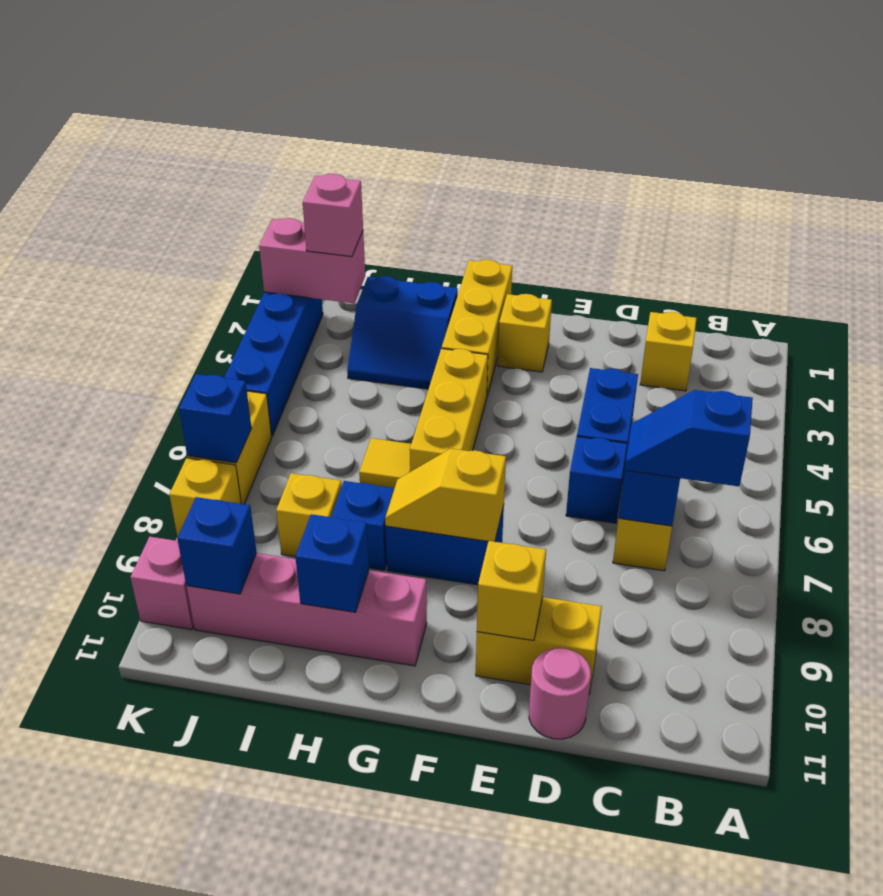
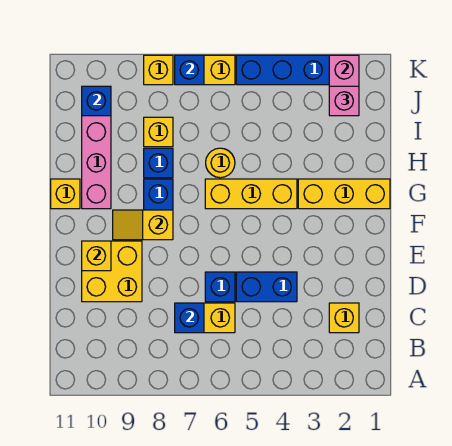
blue slope B7:C7 level 3 top B -> none
yellow brick D10:E10 level 1 -> yellow brick D9:E10 level 1
pink round brick D11 level 1 -> none
yellow brick F2 level 1 -> yellow brick G11 level 1
yellow slope F8:G8 level 2 top F -> yellow slope F8:F9 level 2 top 8
blue slope H2:I3 level 1 top 2 -> none
yellow tile H6 level 1 -> yellow round brick H6 level 1
blue brick H10 level 2 -> none
pink brick K10 level 1 -> none

